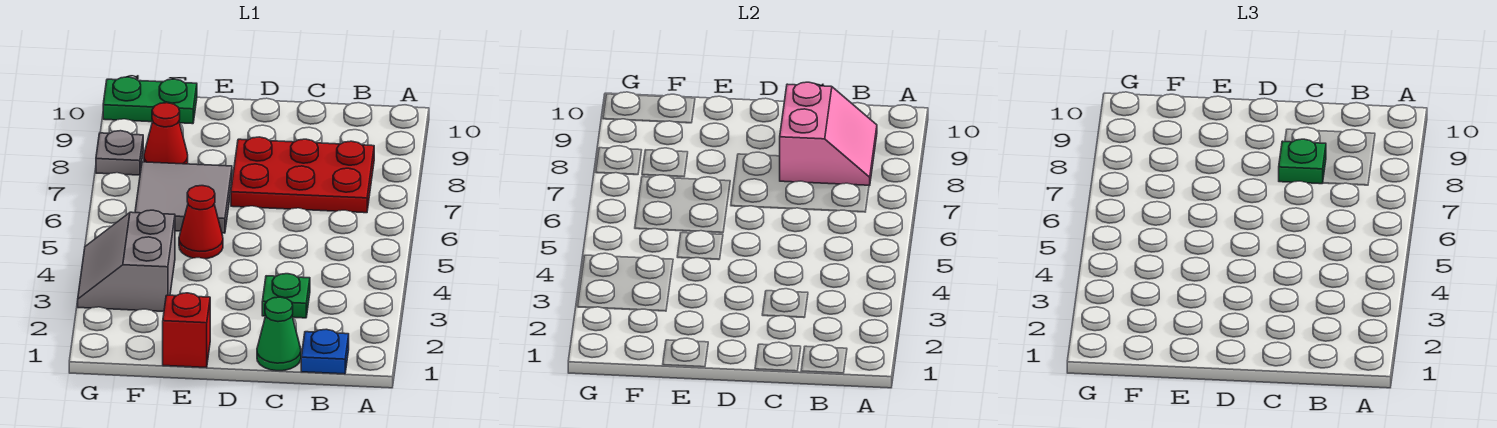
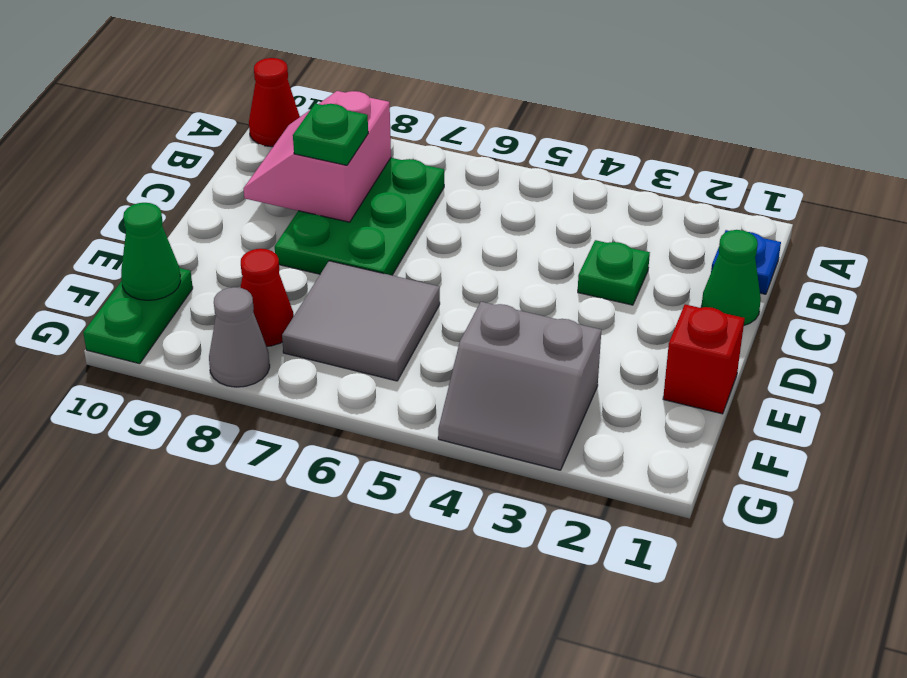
red plate B7:D8 level 1 -> green plate B7:D8 level 1
pink slope B8:C9 level 2 top C -> pink slope B8:C9 level 2 top 8
red cone E5 level 1 -> red cone A10 level 1
none -> green cone F10 level 2
grey plate G8 level 1 -> grey cone G8 level 1

